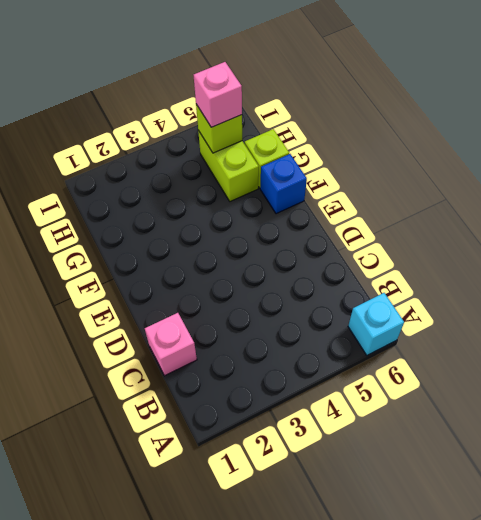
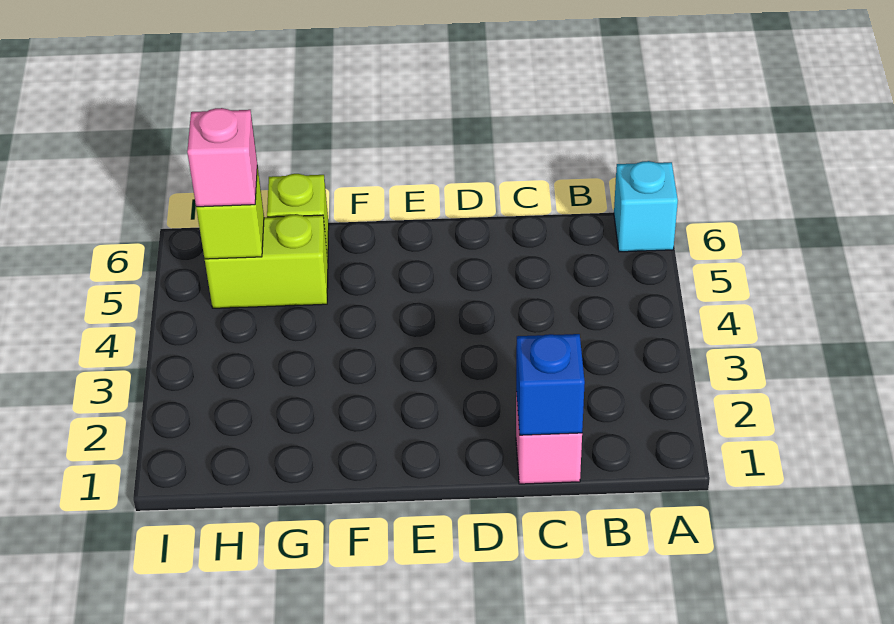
blue brick F6 level 1 -> blue brick C1 level 2

